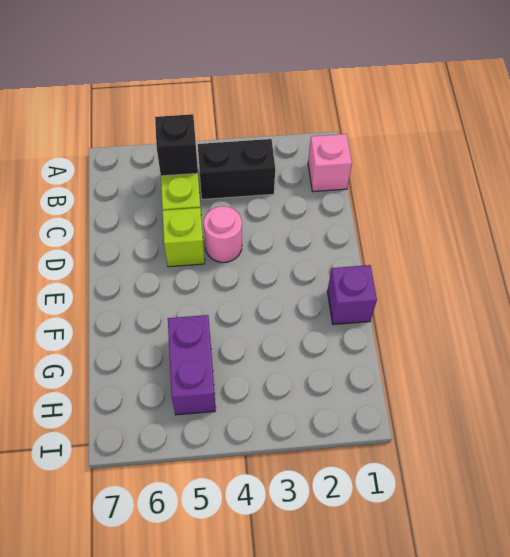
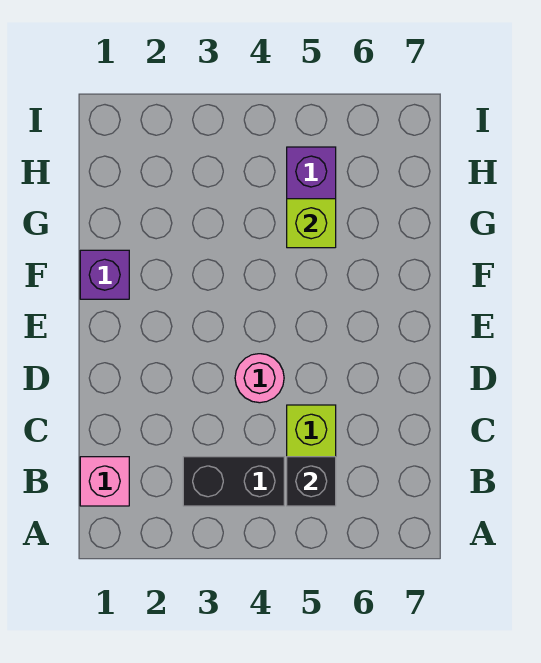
lime brick D5 level 1 -> lime brick G5 level 2

